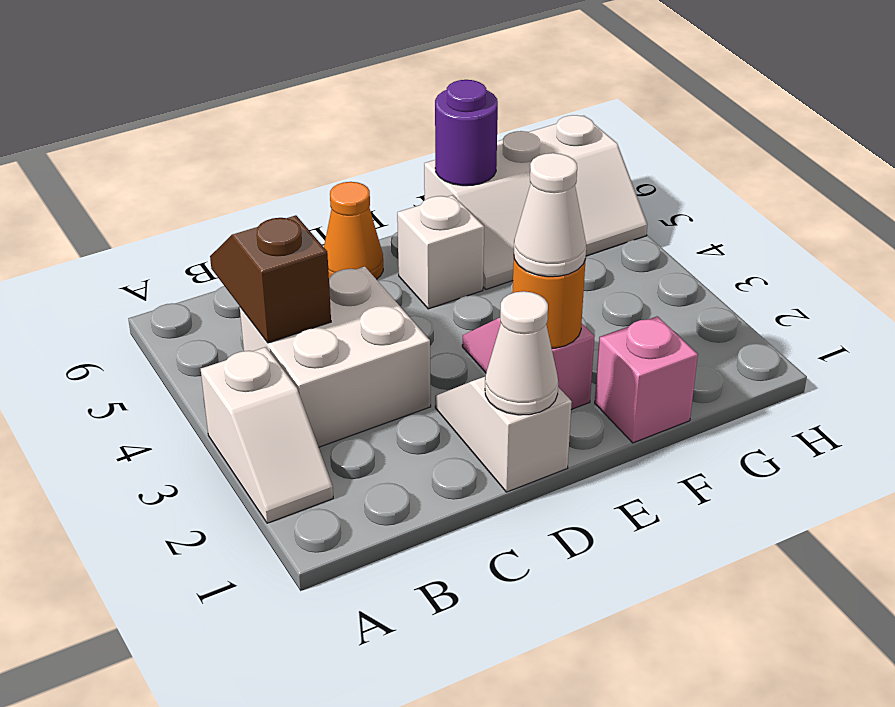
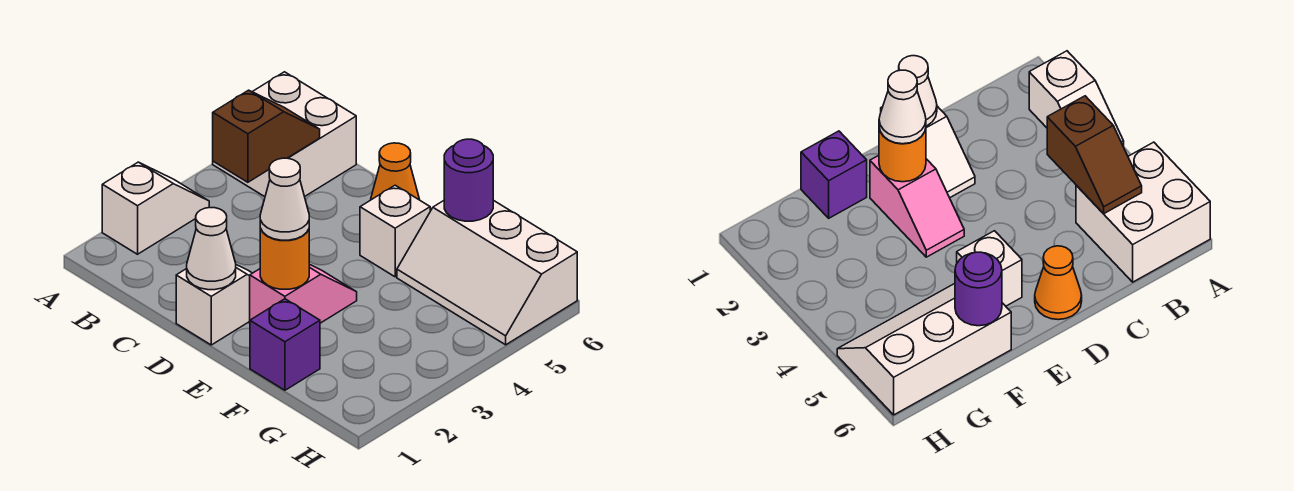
white slope A2:A3 level 1 top 3 -> white slope A2:A3 level 1 top 2
white brick B3:C4 level 1 -> white brick A5:B6 level 1
pink brick F1 level 1 -> purple brick F1 level 1

